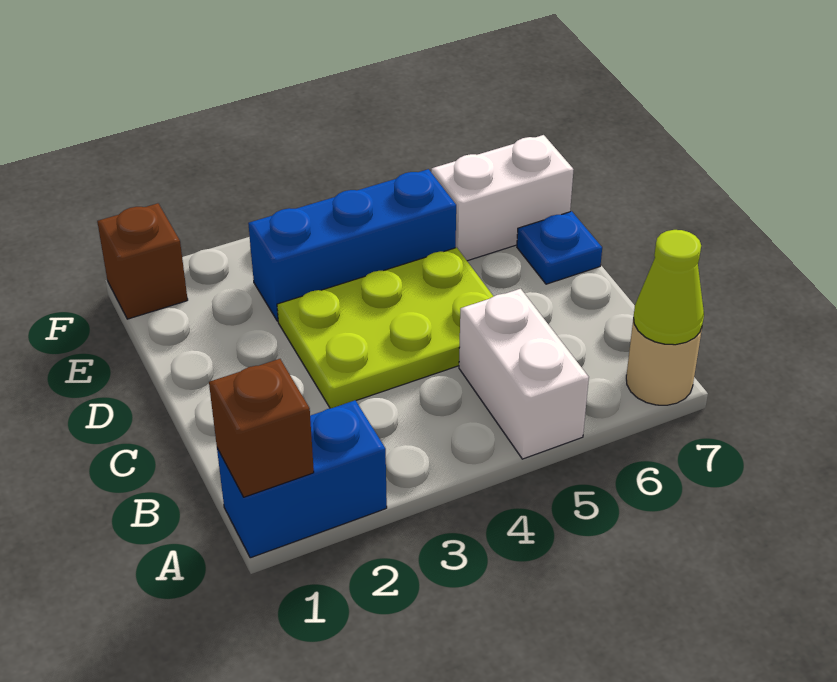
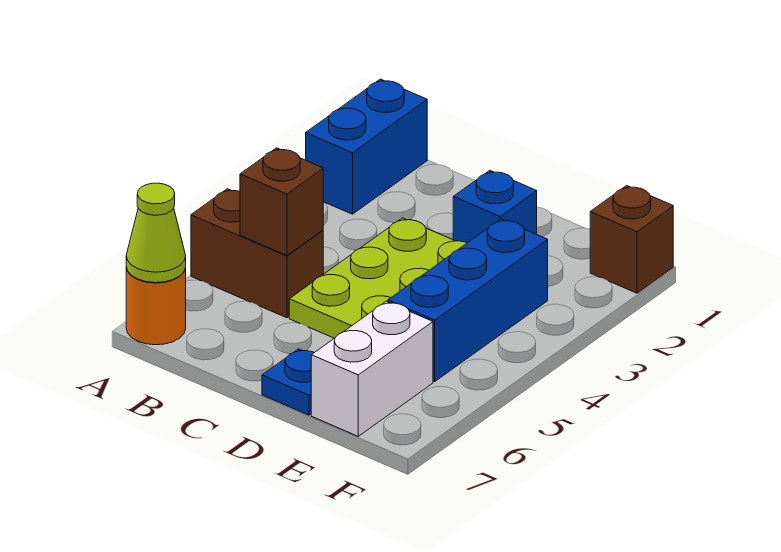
brown brick A1 level 2 -> brown brick B5 level 2
white brick A5:B5 level 1 -> brown brick A5:B5 level 1
tan round brick A7 level 1 -> orange round brick A7 level 1
none -> blue brick D2 level 1

